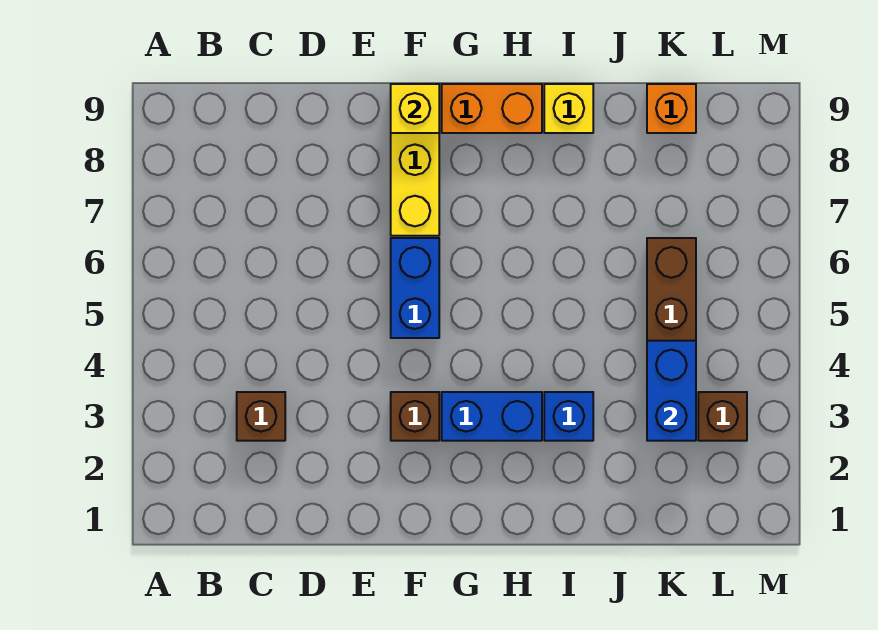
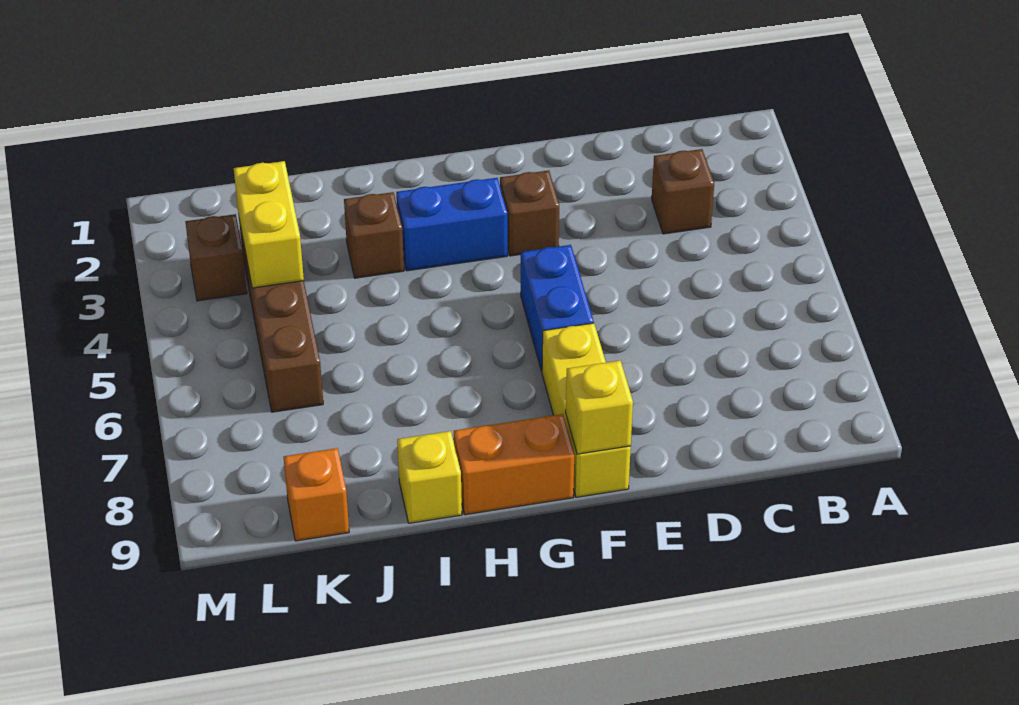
blue brick I3 level 1 -> brown brick I3 level 1
blue brick K3:K4 level 2 -> yellow brick K3:K4 level 2

